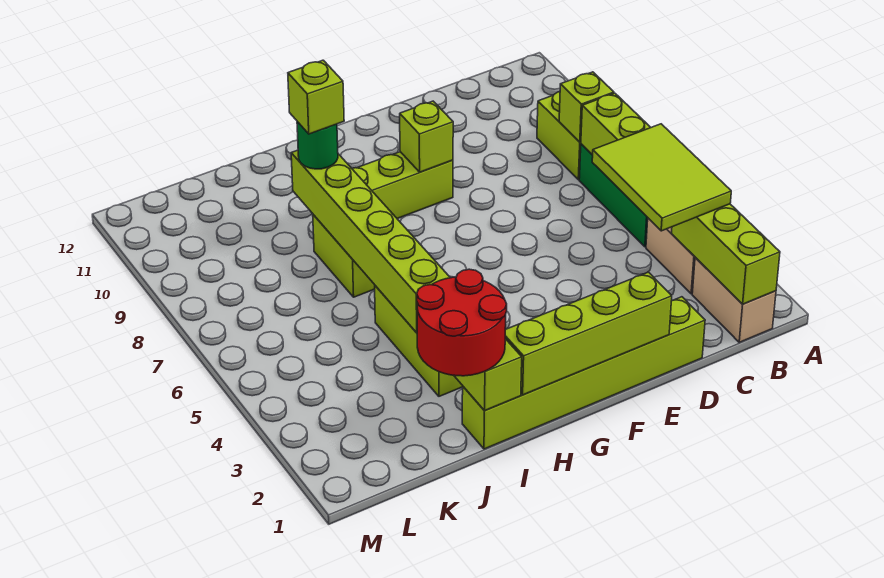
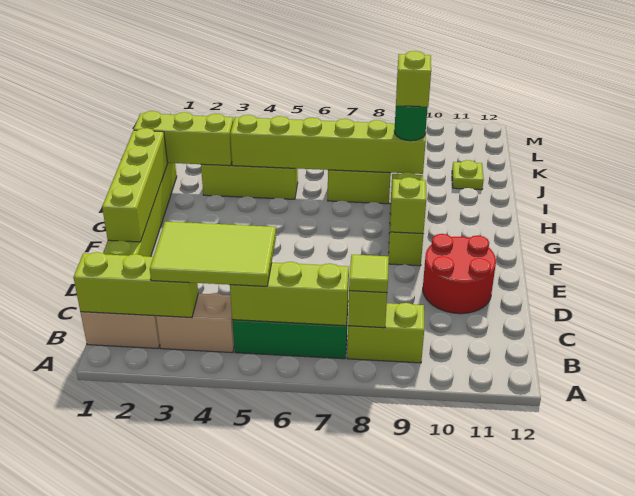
none -> lime tile B8 level 3
red round brick I1:J2 level 3 -> red round brick D10:E11 level 1
none -> lime plate J11 level 1

